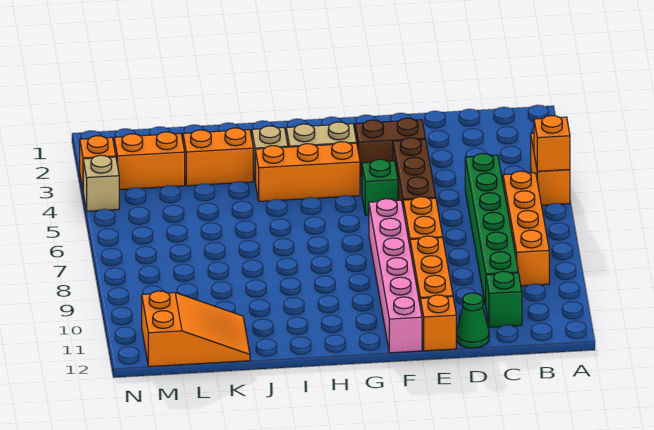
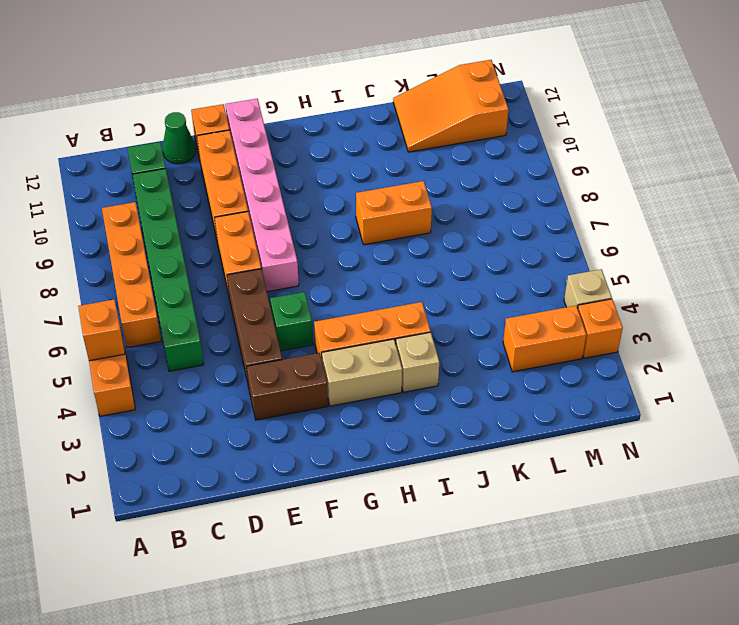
orange brick J3:K3 level 1 -> orange brick I8:J8 level 1

